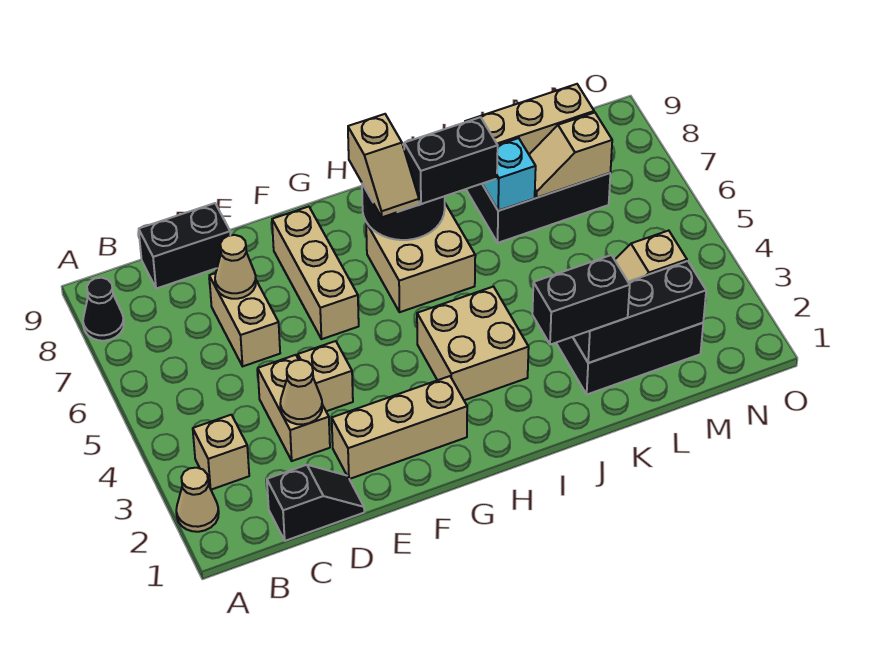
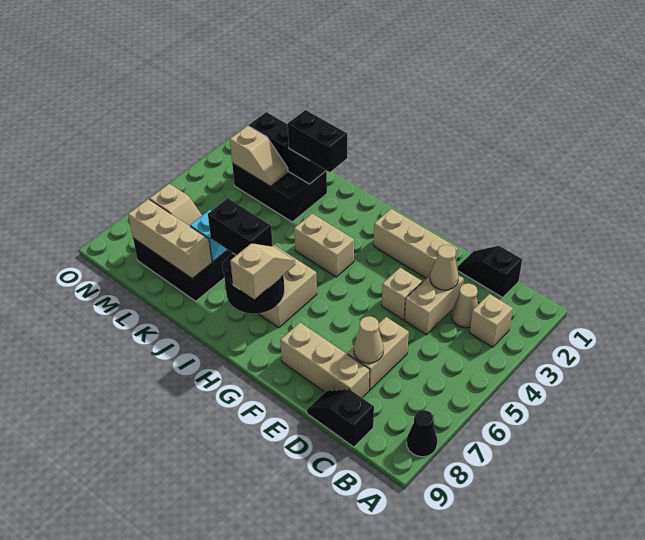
tan cone A2 level 1 -> tan cone C3 level 1
black brick C9:D9 level 1 -> black slope C9:D9 level 1 top C
tan brick F6:F8 level 1 -> tan brick D8:F8 level 1
tan brick H3:I4 level 1 -> tan brick H4:I4 level 1

